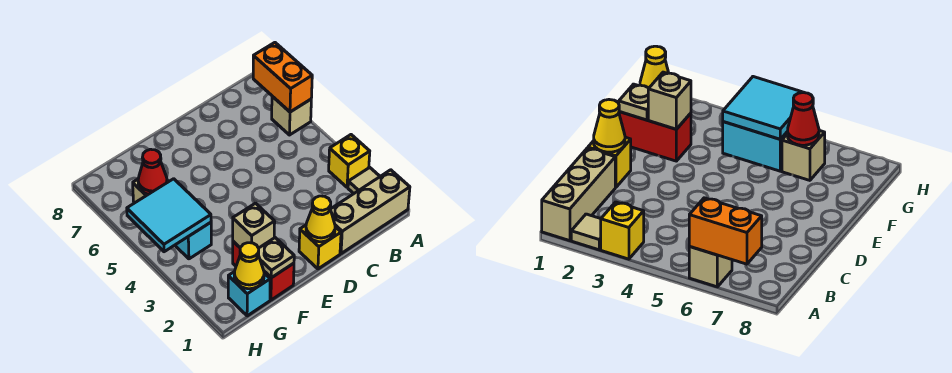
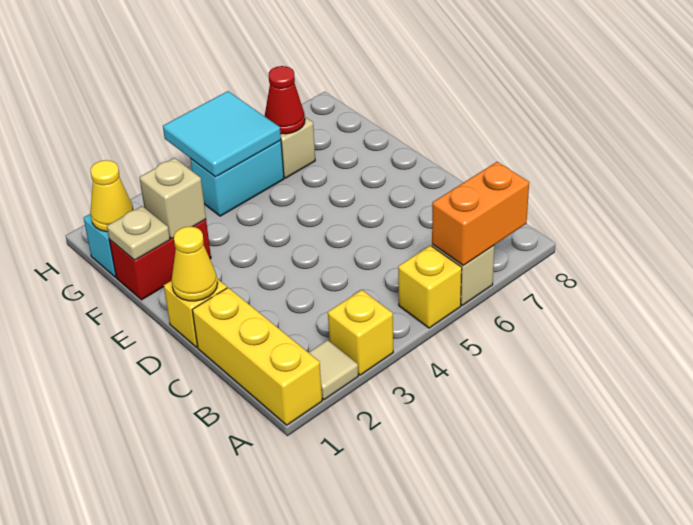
tan brick A1:C1 level 1 -> yellow brick A1:C1 level 1
none -> yellow brick A5 level 1

